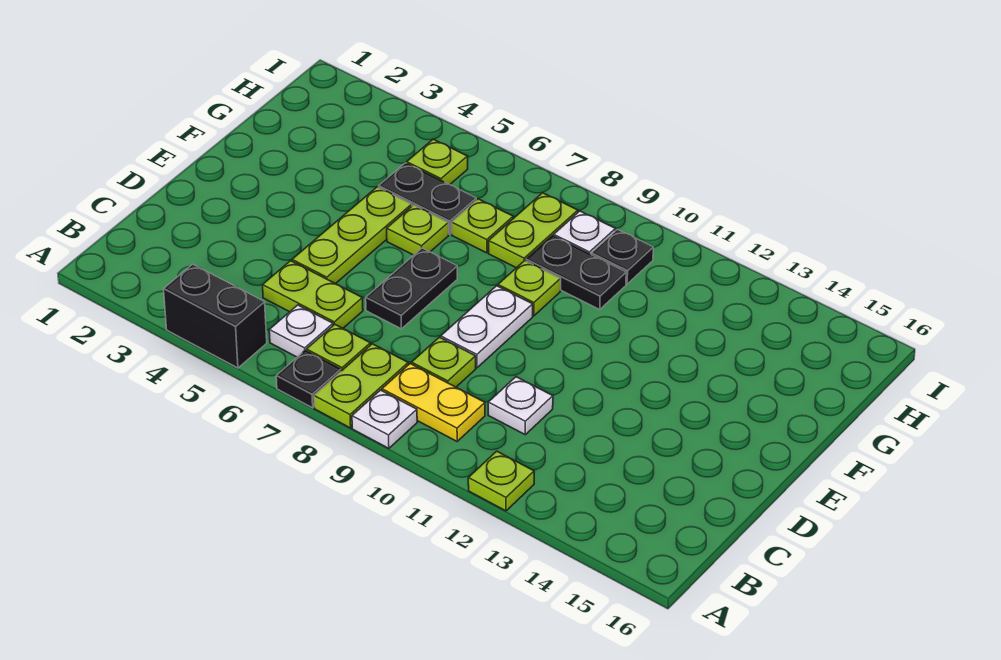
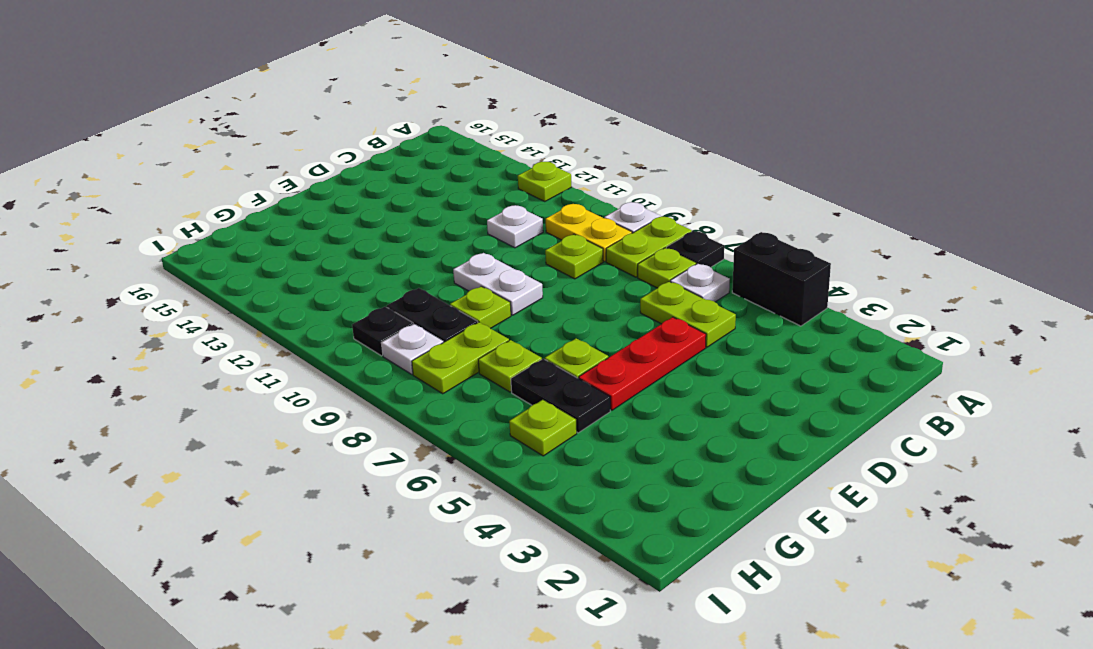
lime plate D5:F5 level 1 -> red plate D5:F5 level 1
black plate D7:E7 level 1 -> none
white plate D9:E9 level 1 -> white plate E9:E10 level 1

